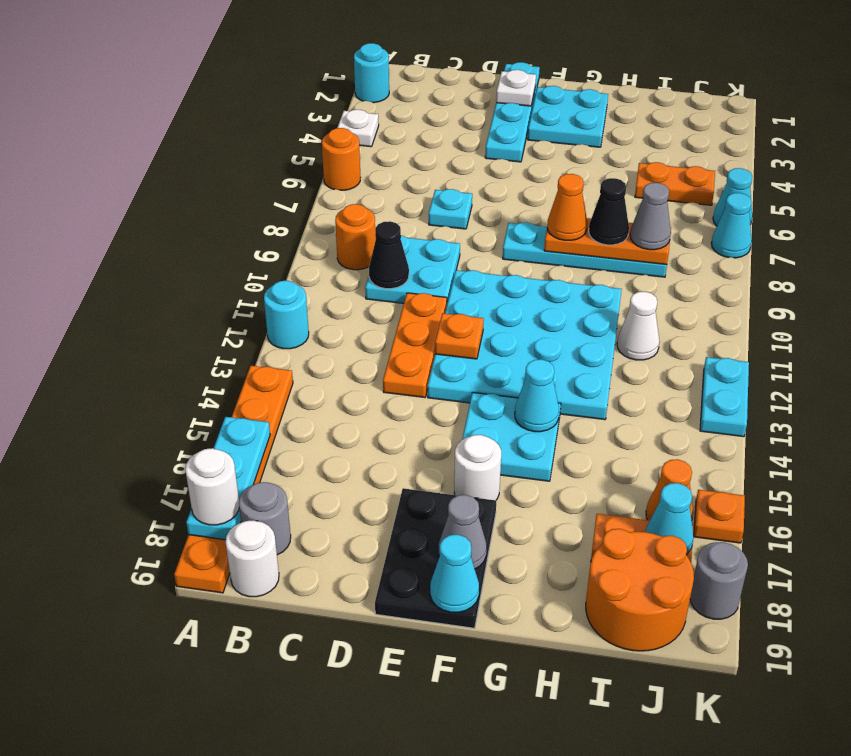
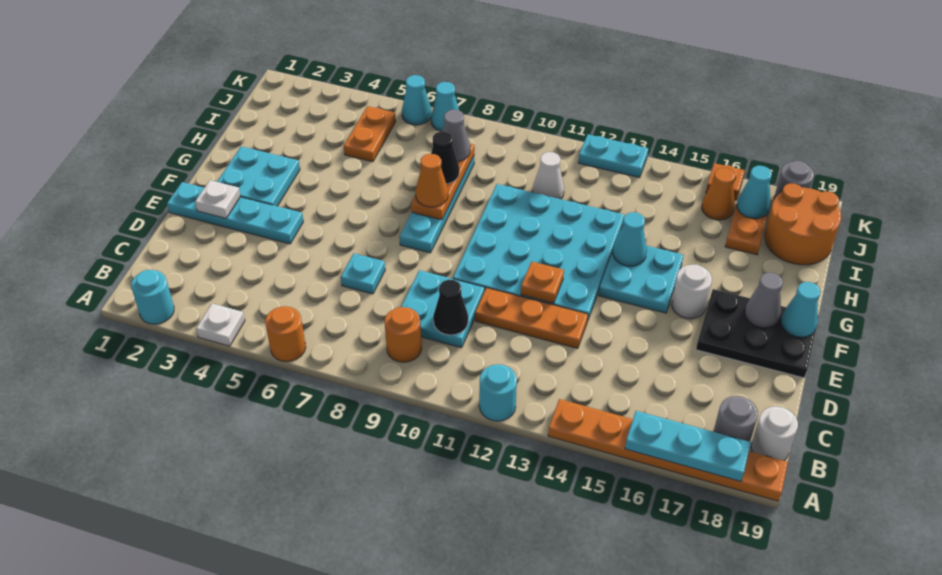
white round brick A18 level 3 -> none

